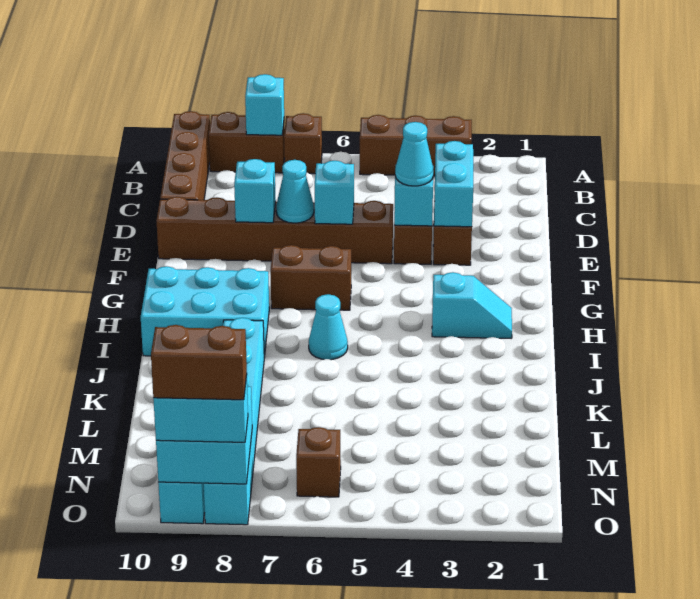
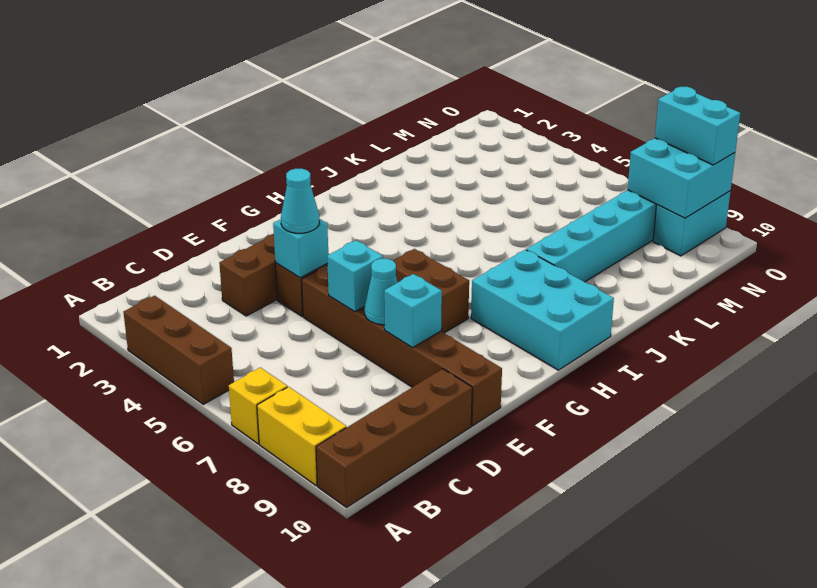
brown brick A7 level 1 -> yellow brick A7 level 1
brown brick A8:A9 level 1 -> yellow brick A8:A9 level 1
cyan brick A8 level 2 -> none
cyan brick D3:E3 level 2 -> none
cyan slope H2:H3 level 1 top 3 -> none
cyan cone I6 level 1 -> none
brown brick N6 level 1 -> none
brown brick O8:O9 level 4 -> none

